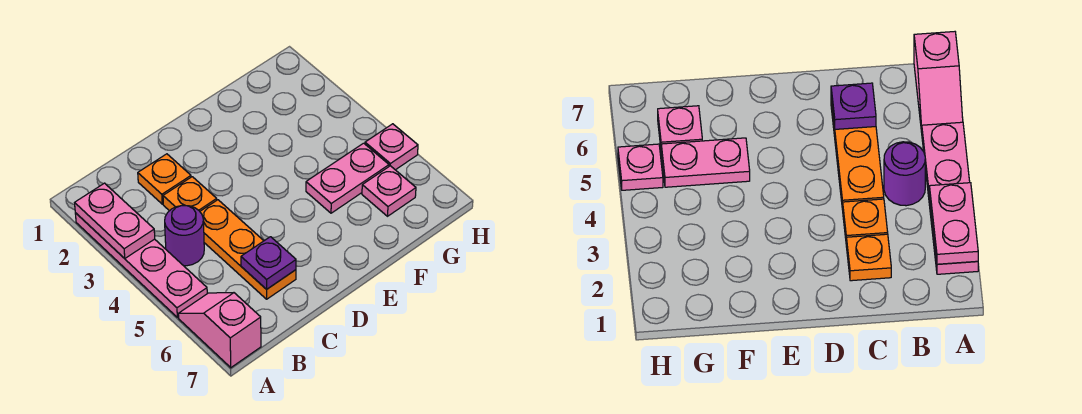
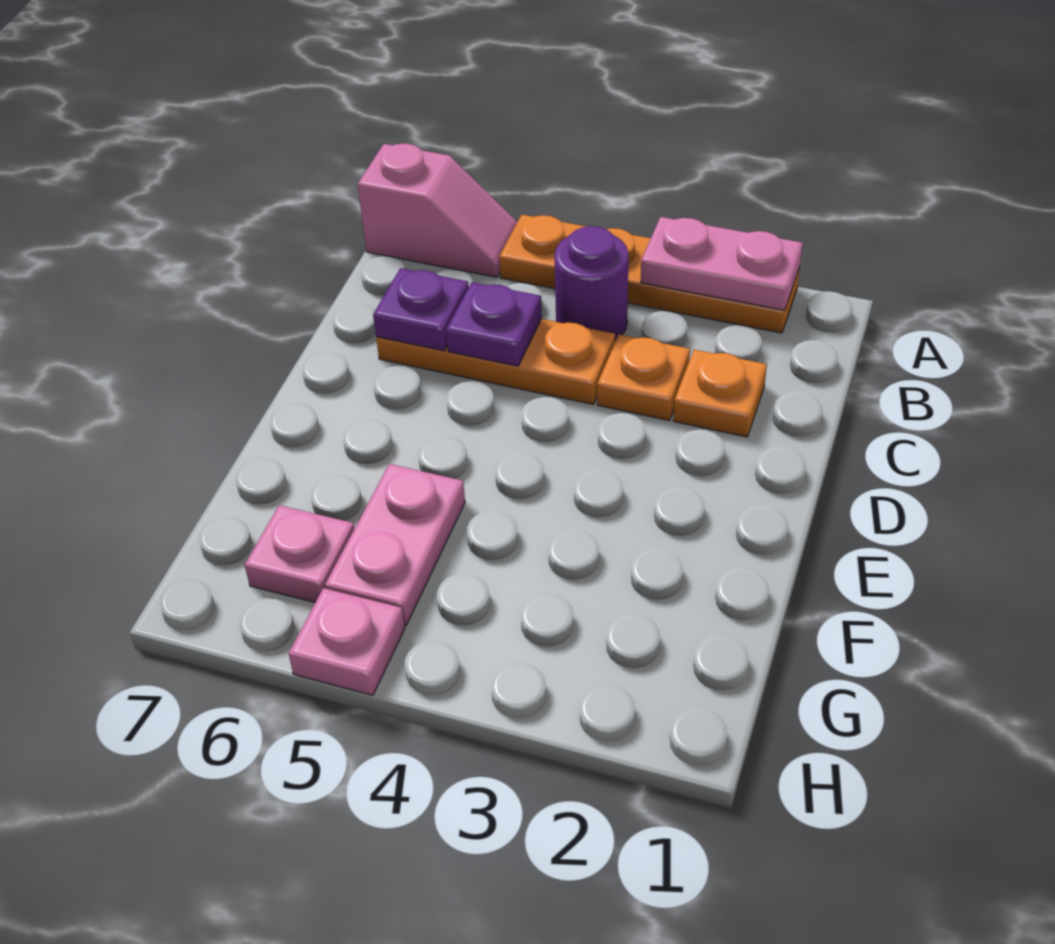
pink plate A2:A5 level 1 -> orange plate A2:A5 level 1
none -> purple plate C5 level 2

